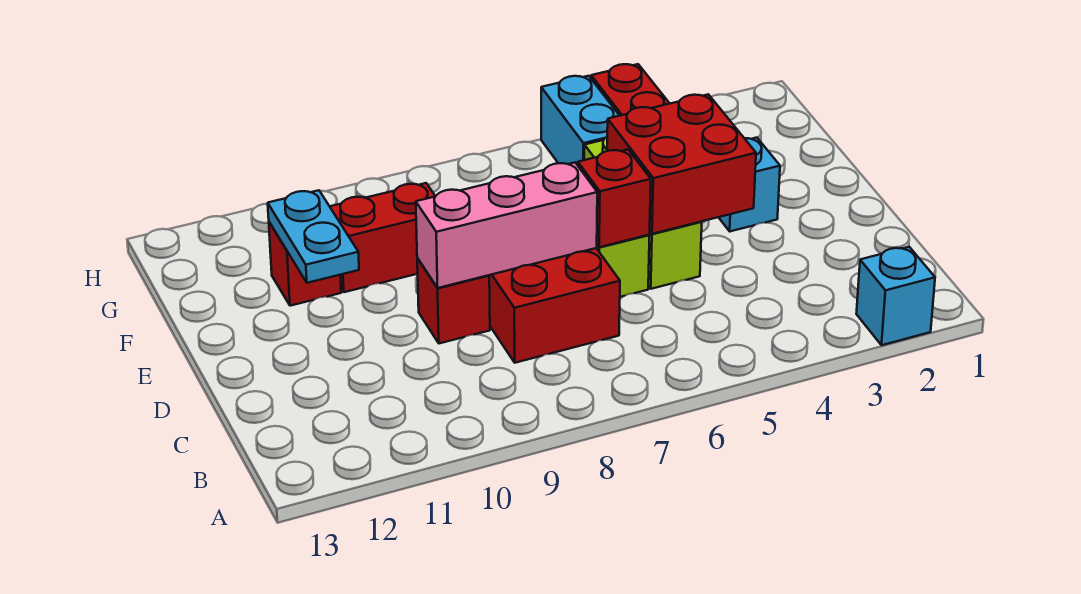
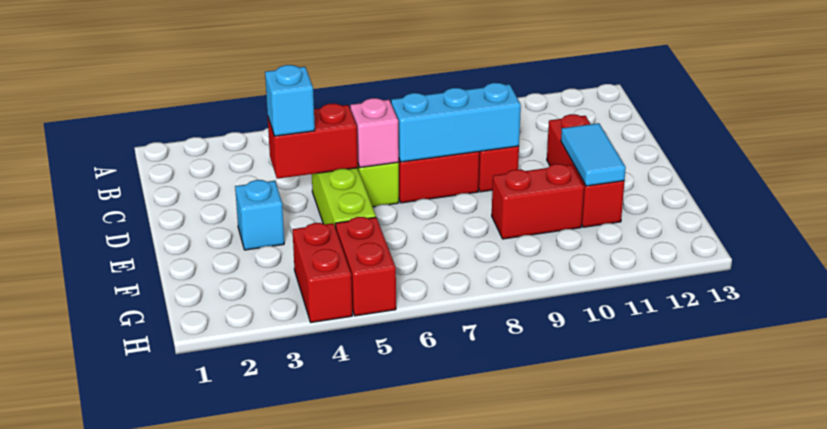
cyan brick A2 level 1 -> cyan brick D4 level 3
red brick D4:E5 level 2 -> red brick D4:D5 level 2
red brick D6 level 2 -> pink brick D6 level 2
pink brick D7:D9 level 2 -> cyan brick D7:D9 level 2
cyan plate E11:F11 level 2 -> cyan tile E11:F11 level 2
red brick F11 level 1 -> red brick D11:F11 level 1
cyan brick G5:H5 level 1 -> red brick G5:H5 level 1

